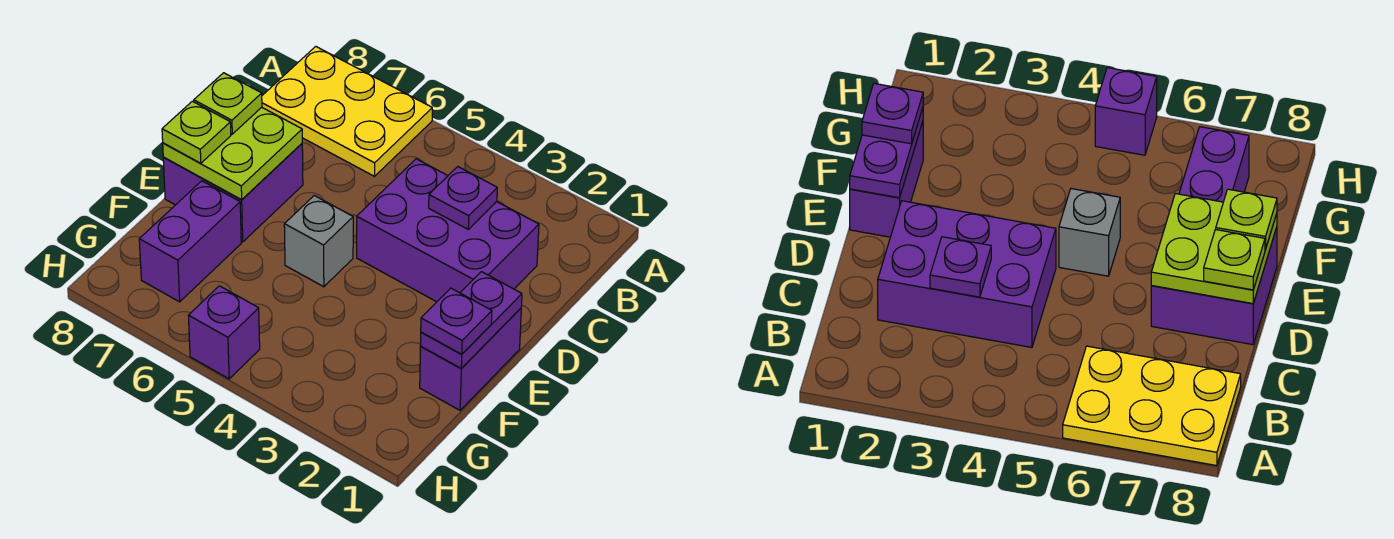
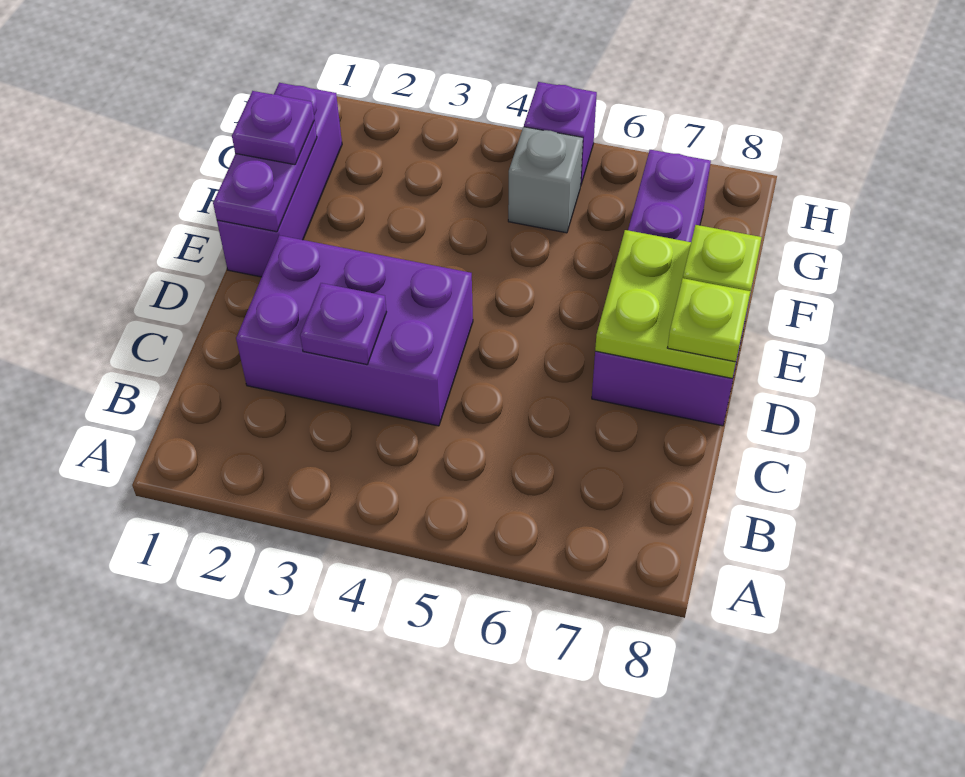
yellow plate A6:B8 level 1 -> none
purple brick E1:F1 level 1 -> purple brick E1:G1 level 1
grey brick E5 level 1 -> grey brick G5 level 1

